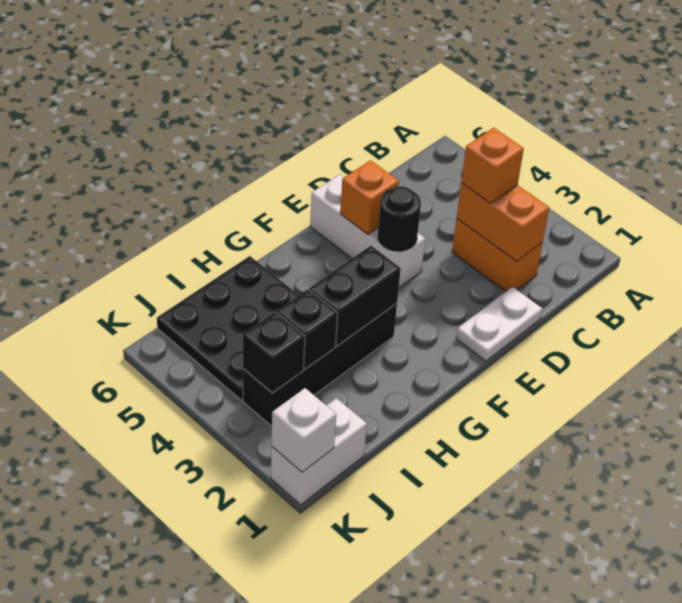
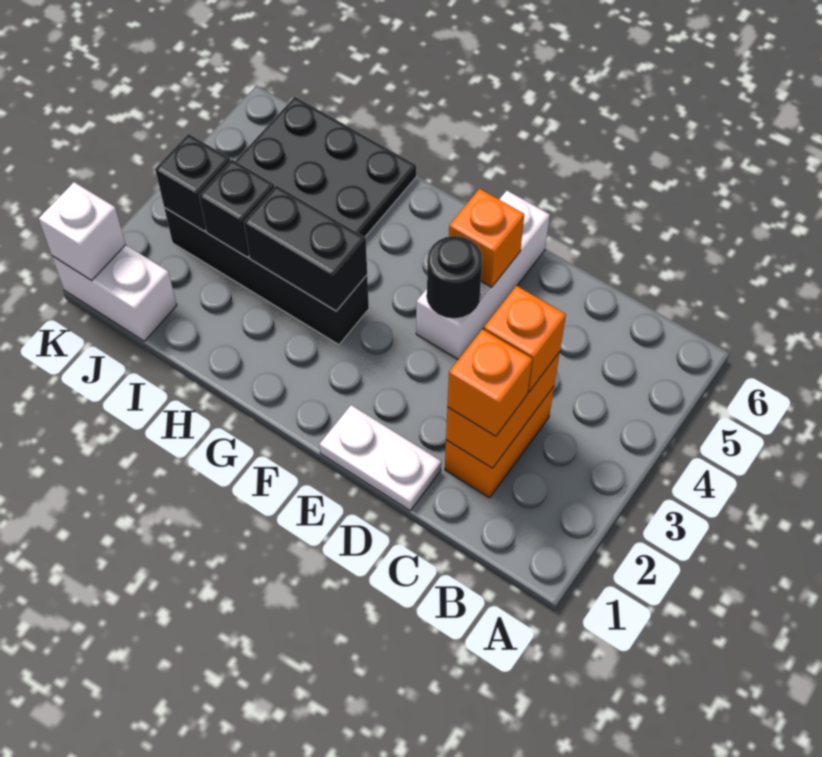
none -> orange brick C2 level 3

